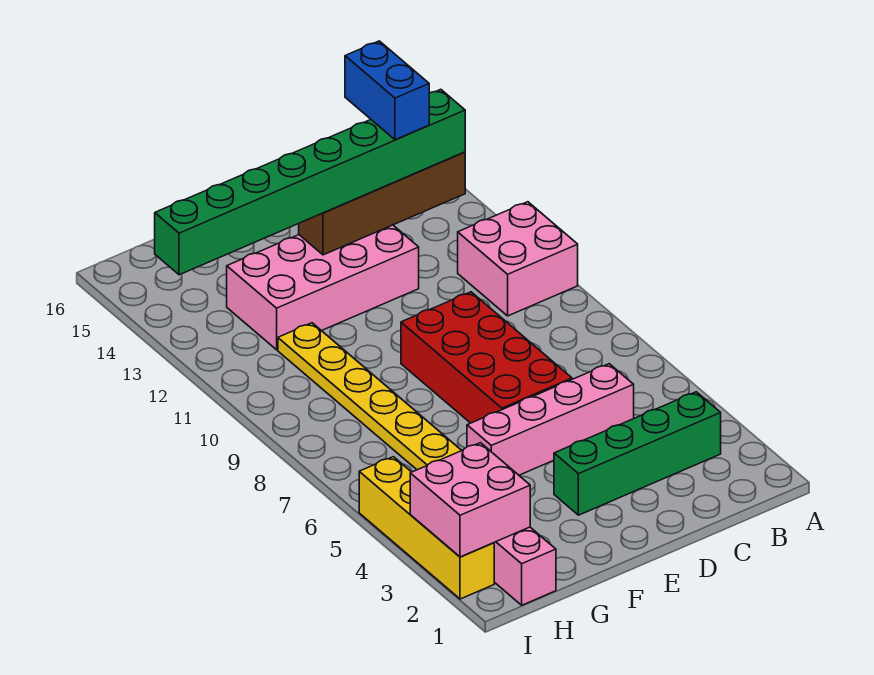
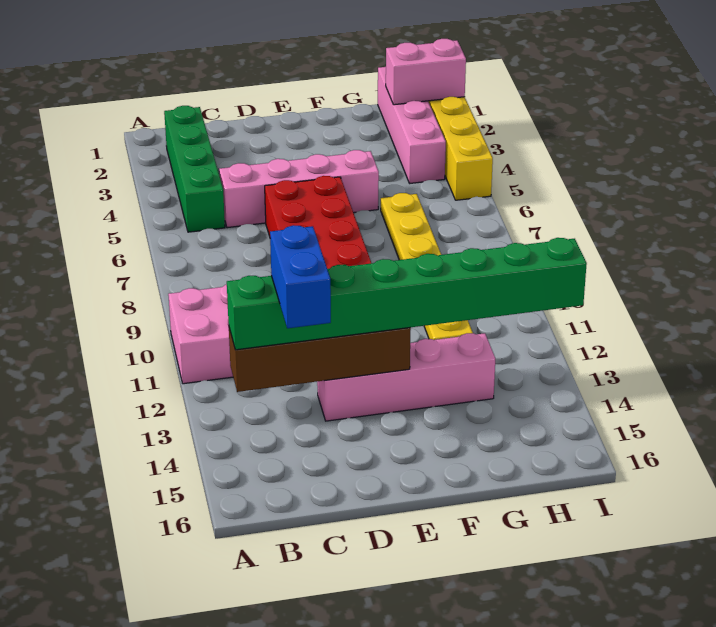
green brick B3:E3 level 1 -> green brick B2:B5 level 1
pink brick D12:G13 level 1 -> pink brick D13:G13 level 1
pink brick H2:I3 level 2 -> pink brick H2:I2 level 2

